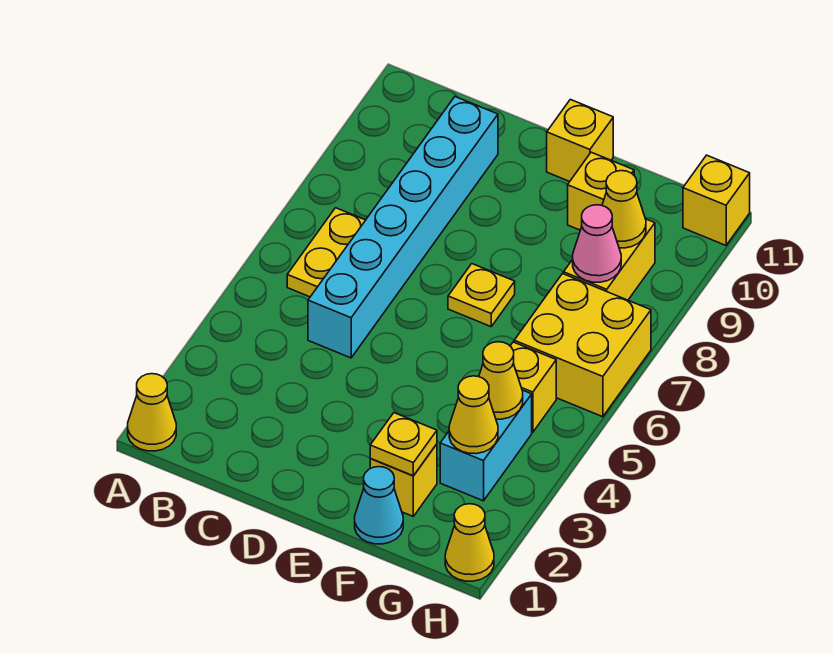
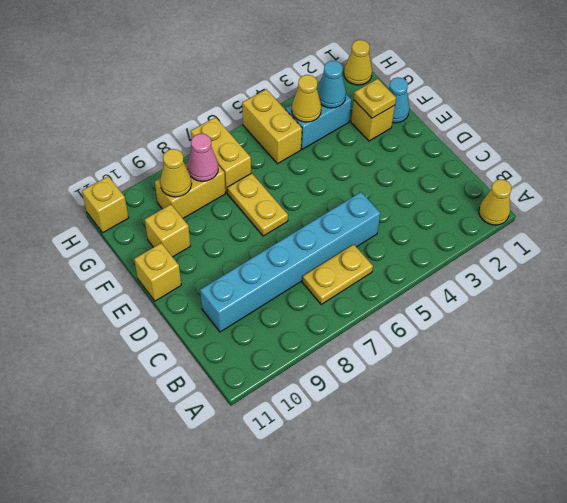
yellow plate E7 level 1 -> yellow plate E7:F7 level 1
yellow cone G3 level 2 -> cyan cone G3 level 2
yellow brick G5 level 1 -> yellow brick G5:H5 level 1
yellow brick G6:H7 level 1 -> yellow brick G7:H7 level 1

